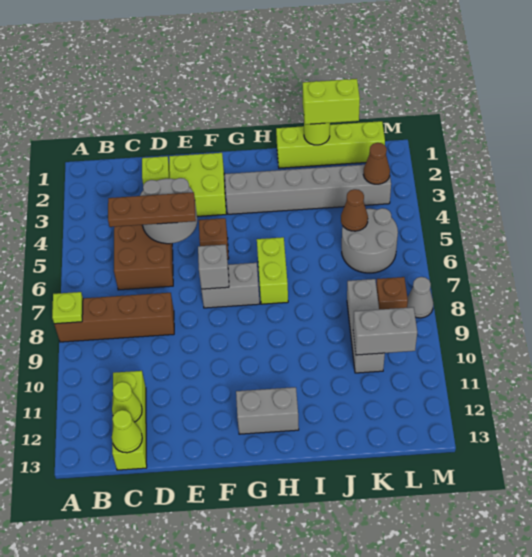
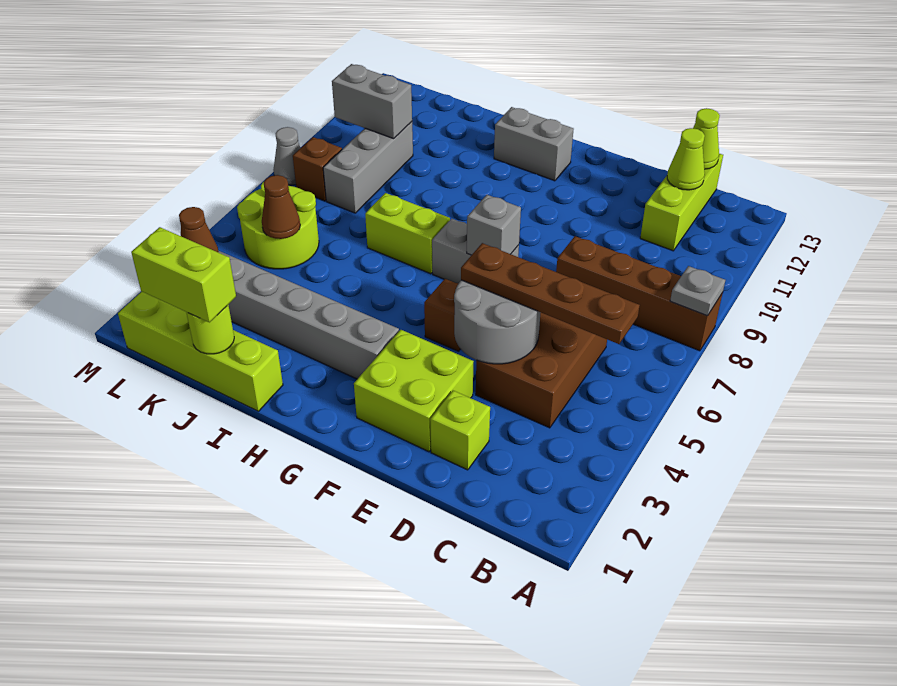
lime plate A8 level 2 -> grey plate A8 level 2
brown plate C5:E5 level 3 -> brown plate B5:E5 level 3
lime brick H6:H7 level 1 -> lime brick H7:I7 level 1
grey round brick K5:L6 level 1 -> lime round brick K5:L6 level 1

